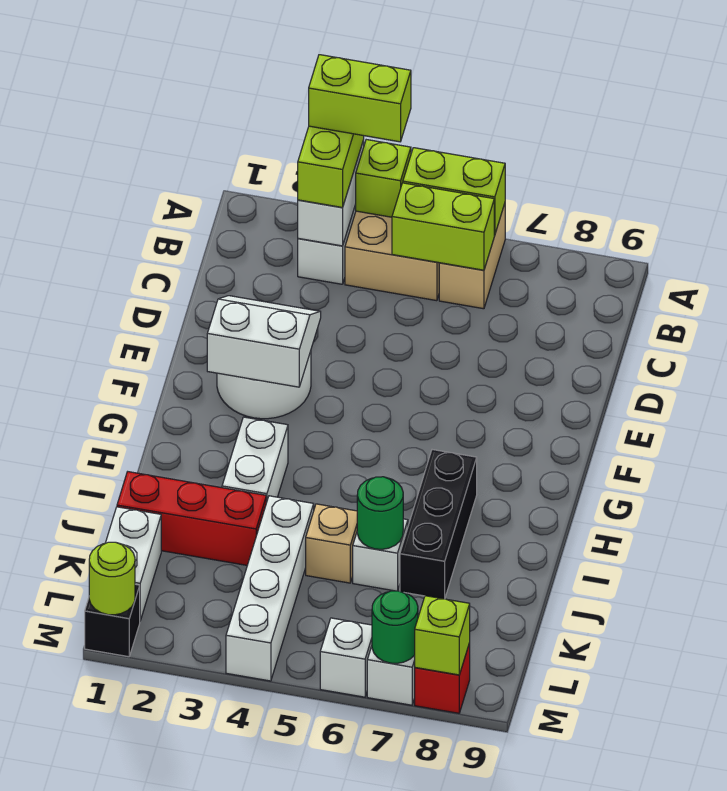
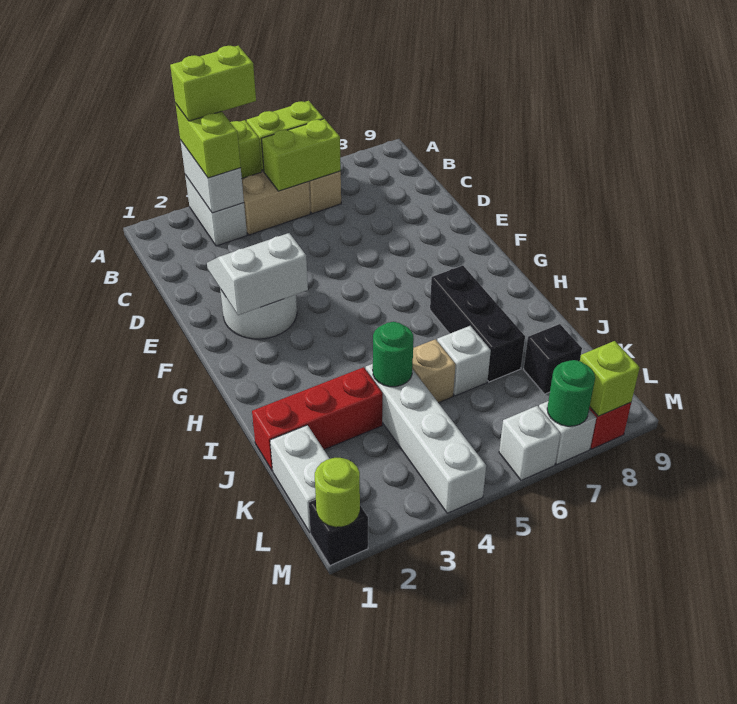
white brick H3:I3 level 1 -> none
green round brick J6 level 2 -> green round brick J4 level 2
none -> black brick K8 level 1

